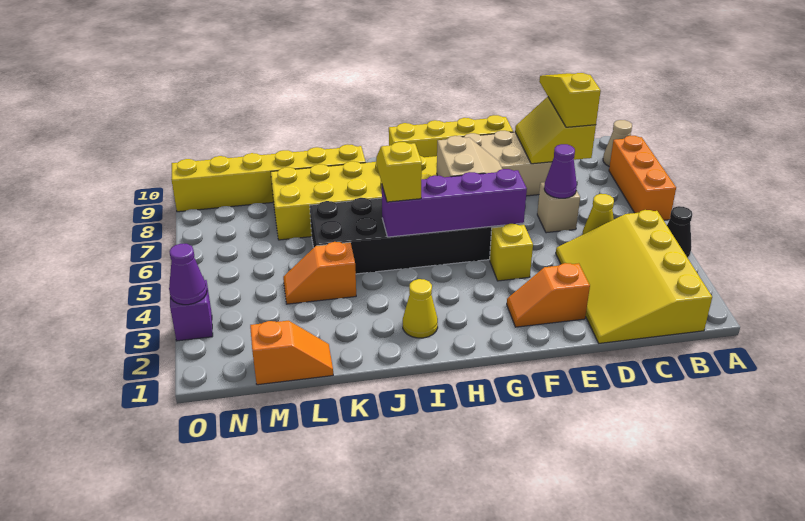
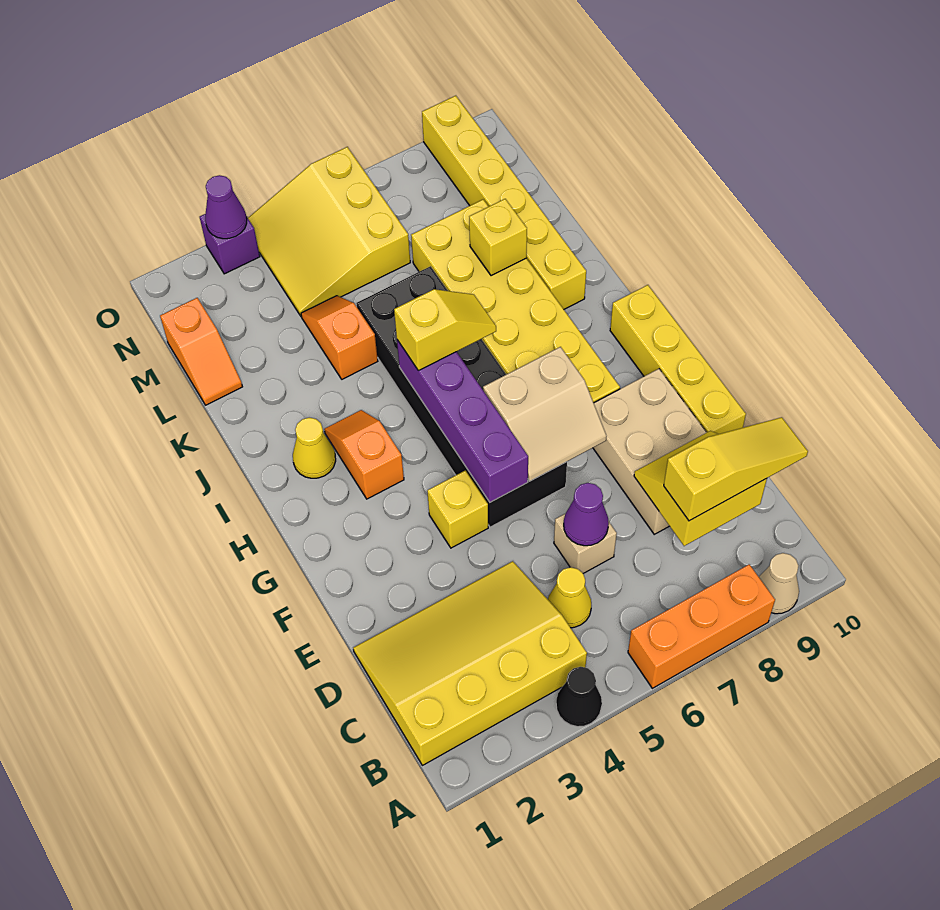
orange slope E2:F2 level 1 top E -> orange slope H3:I3 level 1 top H
none -> yellow brick K8 level 2
none -> yellow slope M4:O6 level 1 top 6

